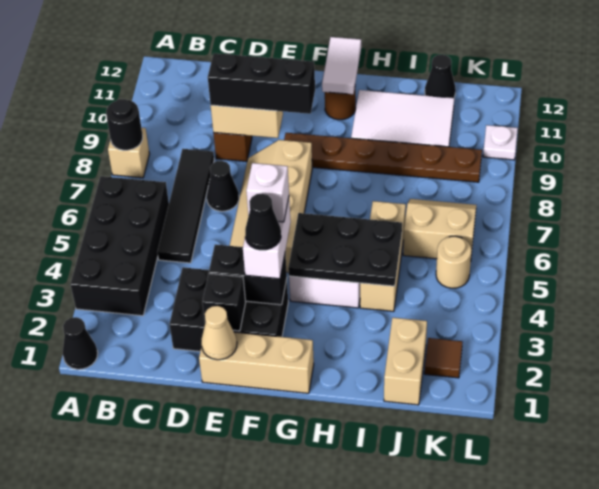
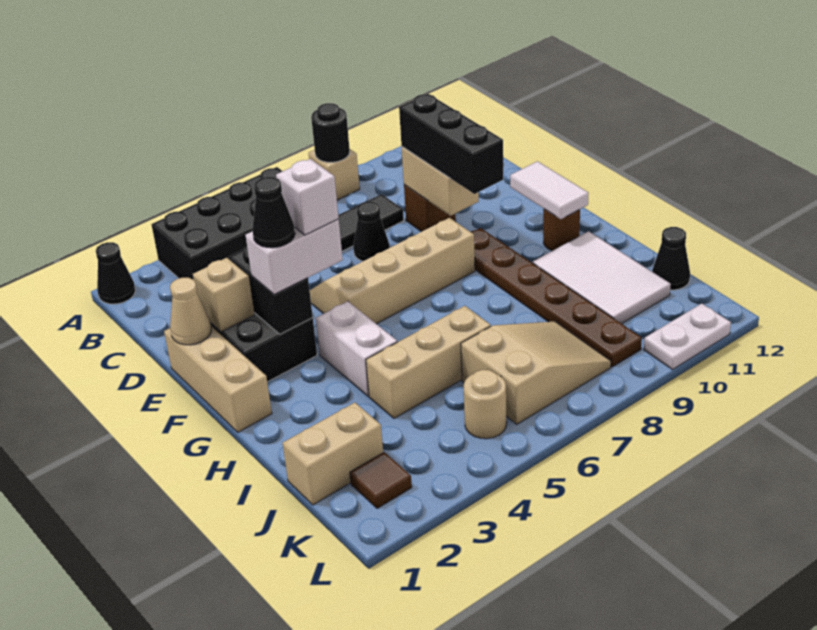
black brick E2 level 2 -> tan brick E2 level 2
black plate G4:I5 level 2 -> none
white tile G11:G12 level 2 -> white tile F11:G11 level 2
tan slope J6:K7 level 1 top 6 -> tan slope J6:K8 level 1 top 6
white plate L10 level 1 -> white plate L10:L11 level 1

